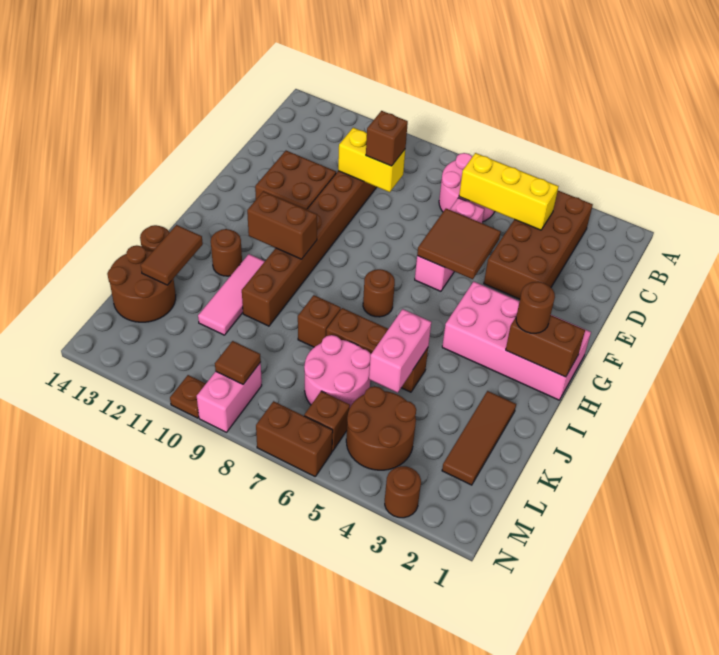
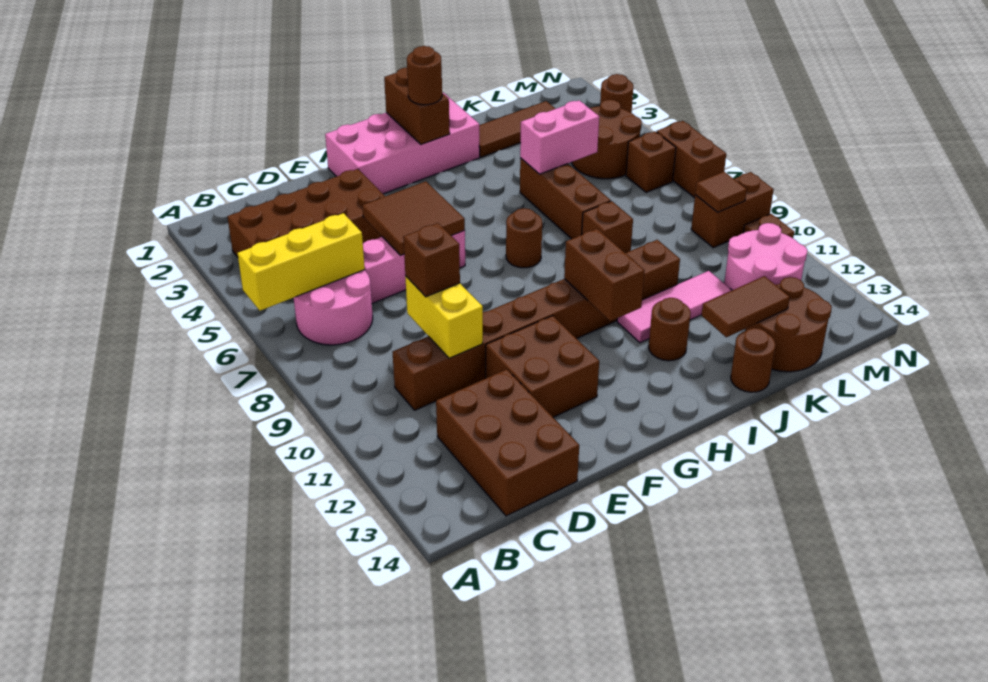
yellow brick C4:C6 level 2 -> yellow brick A6:C6 level 2
none -> brown brick C12:D14 level 1
pink brick G1:H4 level 1 -> pink brick F1:I2 level 1
pink round brick K6:L7 level 1 -> pink round brick L11:M12 level 1
pink brick M9:N9 level 1 -> brown brick M9:N9 level 1

